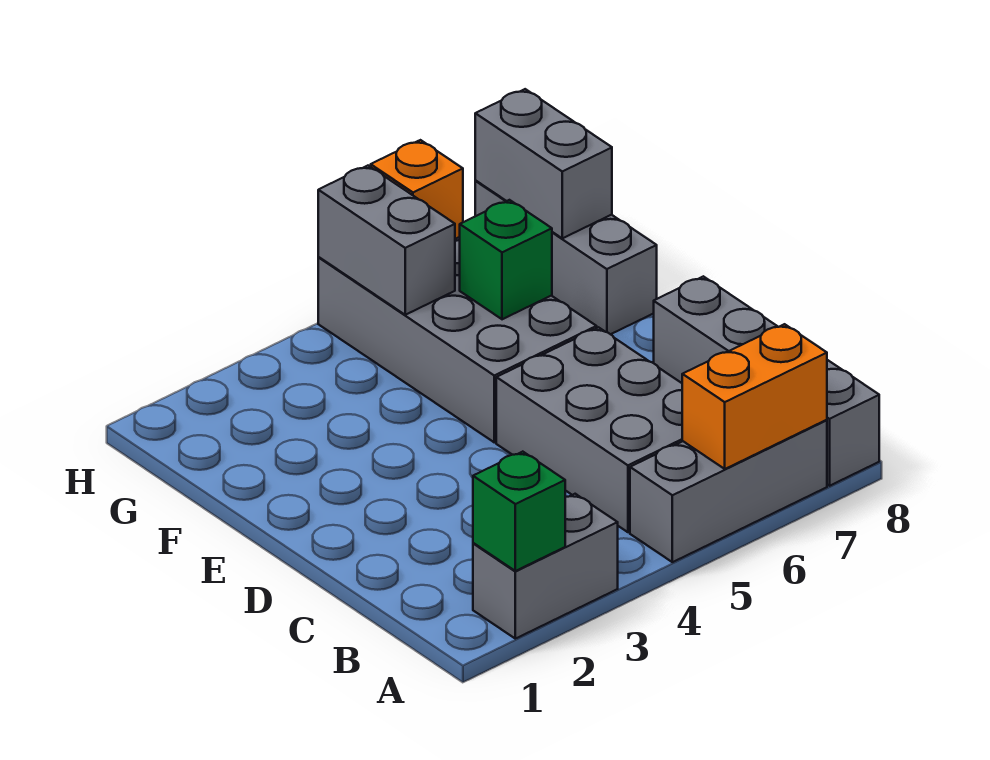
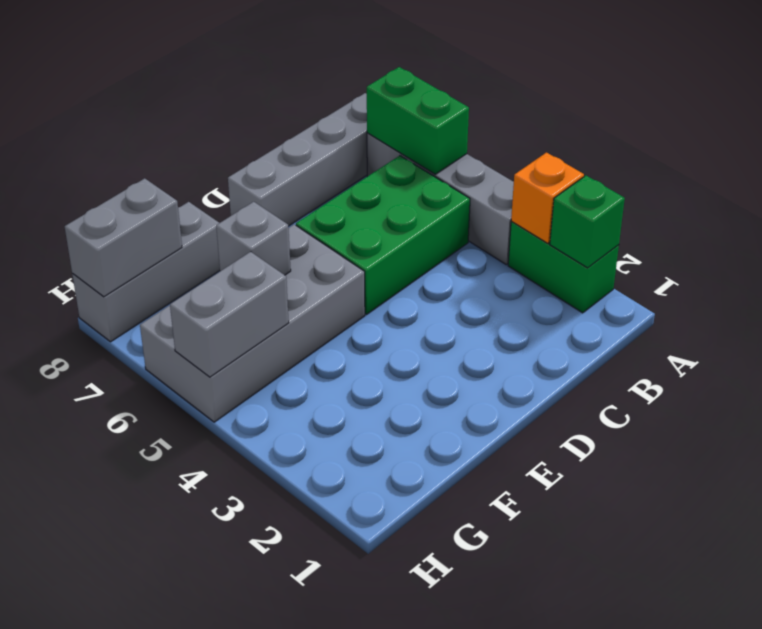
grey brick A2:A3 level 1 -> green brick A2:A3 level 1
grey brick A5:A7 level 1 -> grey brick A4:A7 level 1
orange brick A6:A7 level 2 -> green brick A6:A7 level 2
grey brick B5:D6 level 1 -> green brick B5:D6 level 1
green brick F6 level 2 -> grey brick F6 level 2
orange brick H6 level 2 -> orange brick A3 level 2

